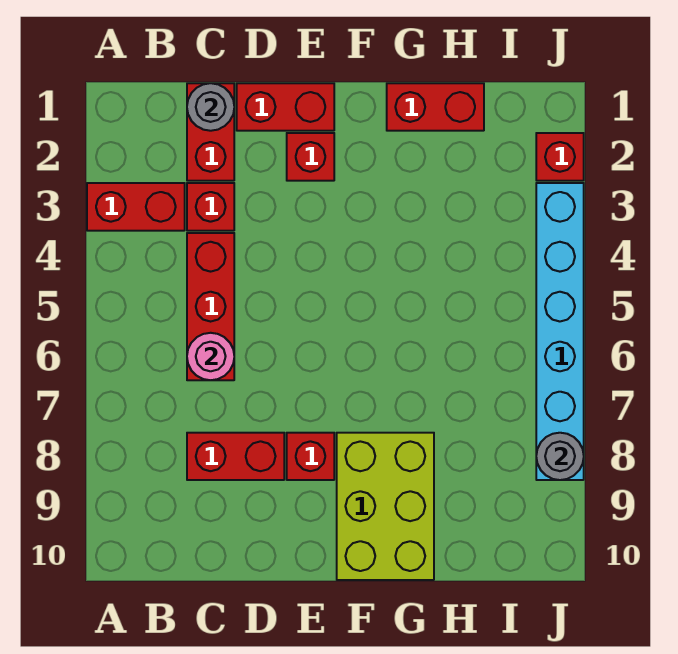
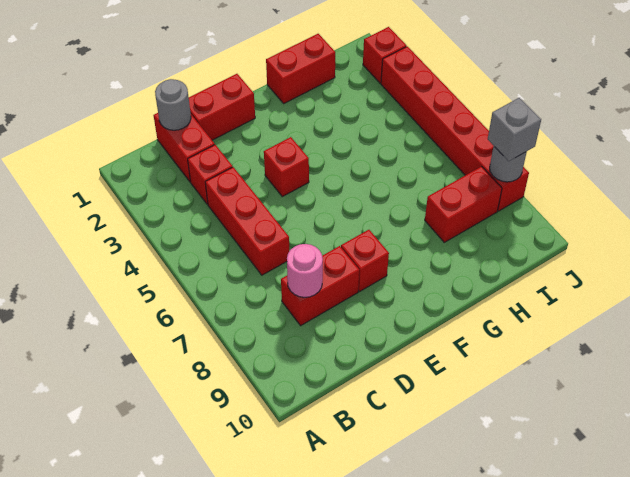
red brick A3:B3 level 1 -> red brick H8:I8 level 1
pink round brick C6 level 2 -> pink round brick C8 level 2
red brick E2 level 1 -> red brick E4 level 1
lime brick F8:G10 level 1 -> none
cyan brick J3:J8 level 1 -> red brick J3:J8 level 1
none -> grey brick J8 level 3

